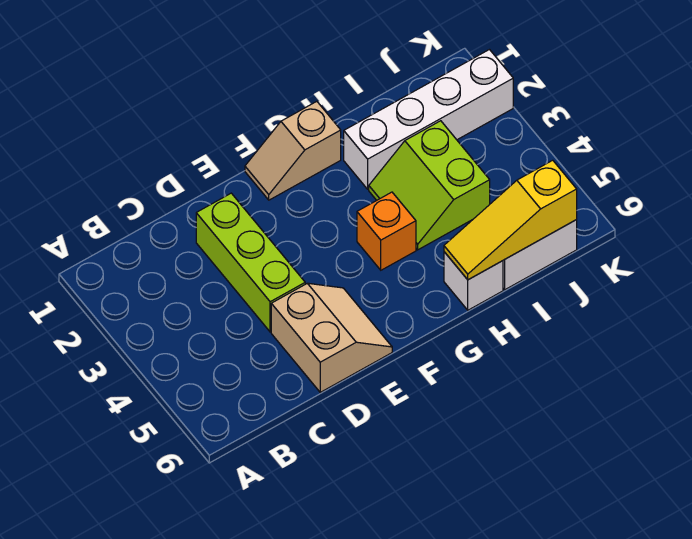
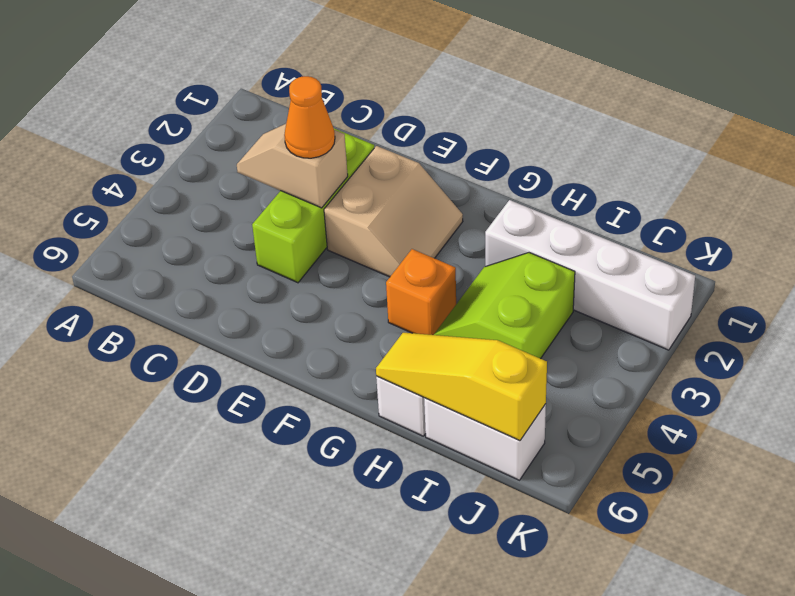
none -> orange cone D3 level 3
tan slope D5:E6 level 1 top D -> tan slope E2:F3 level 1 top E
tan slope F1:G1 level 1 top G -> tan slope C3:D3 level 2 top D

